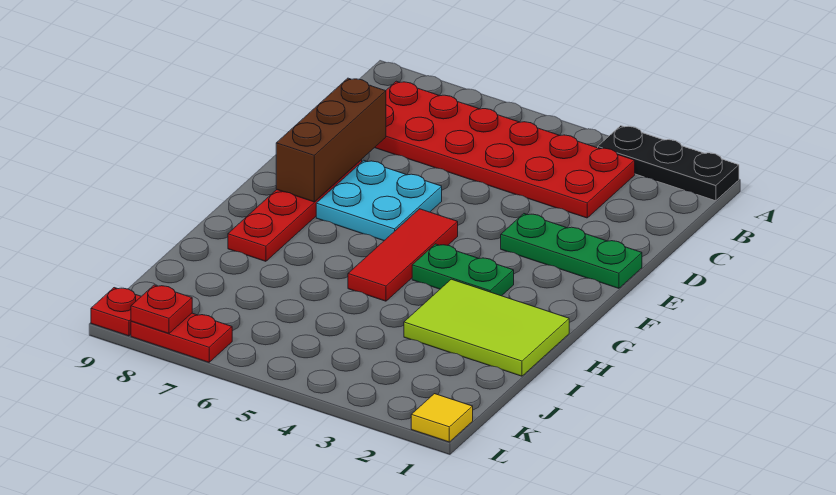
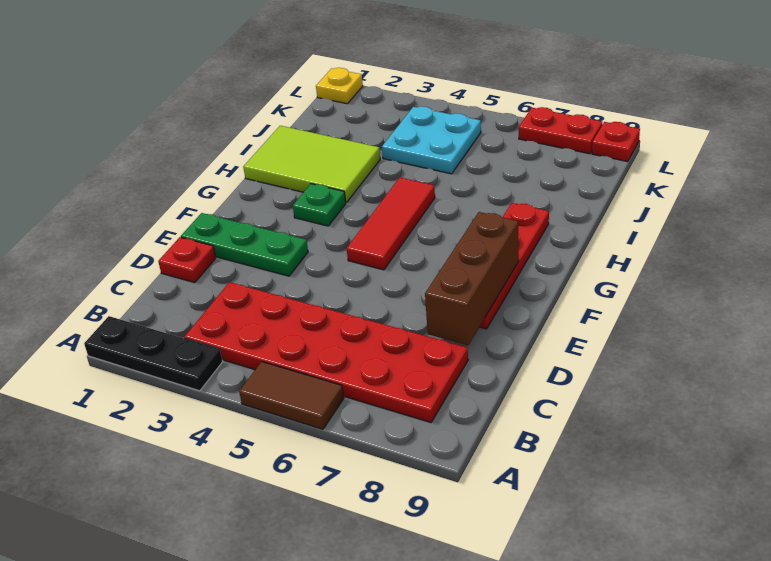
none -> brown tile A5:A6 level 1
cyan plate E6:F7 level 1 -> cyan plate J4:K5 level 1
green plate G3:G4 level 1 -> green plate G3 level 1
yellow tile L1 level 1 -> yellow plate L1 level 1
red plate L8 level 2 -> red plate D1 level 1

